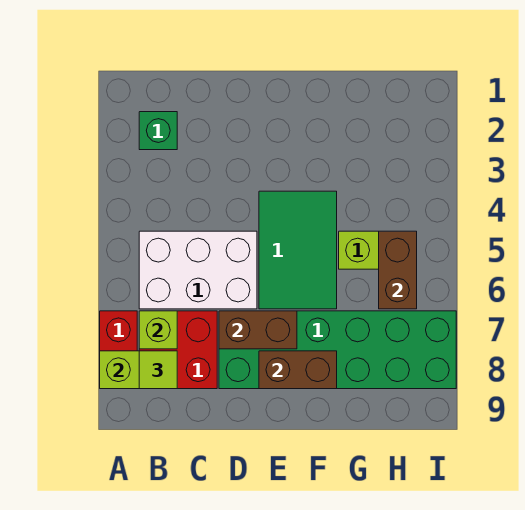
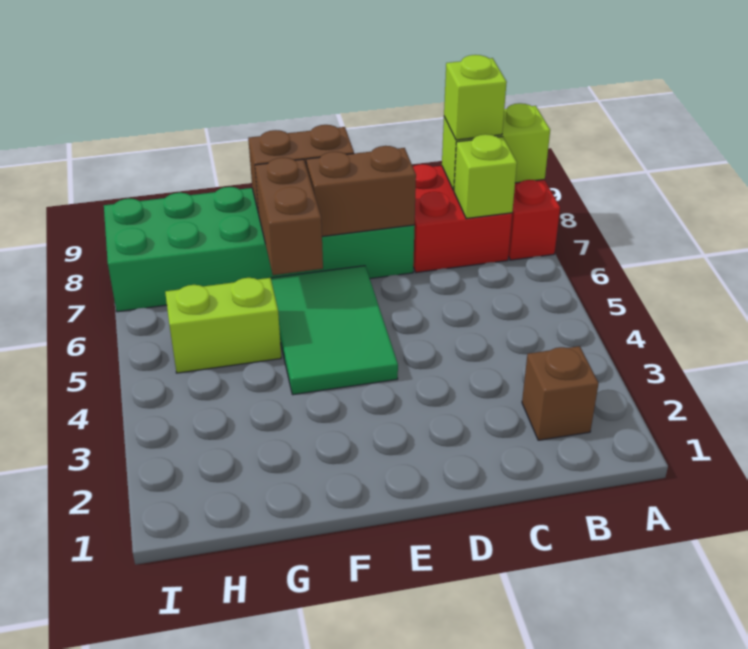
green brick B2 level 1 -> brown brick B2 level 1
white brick B5:D6 level 1 -> none
lime tile B8 level 3 -> lime brick B8 level 3
brown brick H5:H6 level 2 -> brown brick F6:F7 level 2

